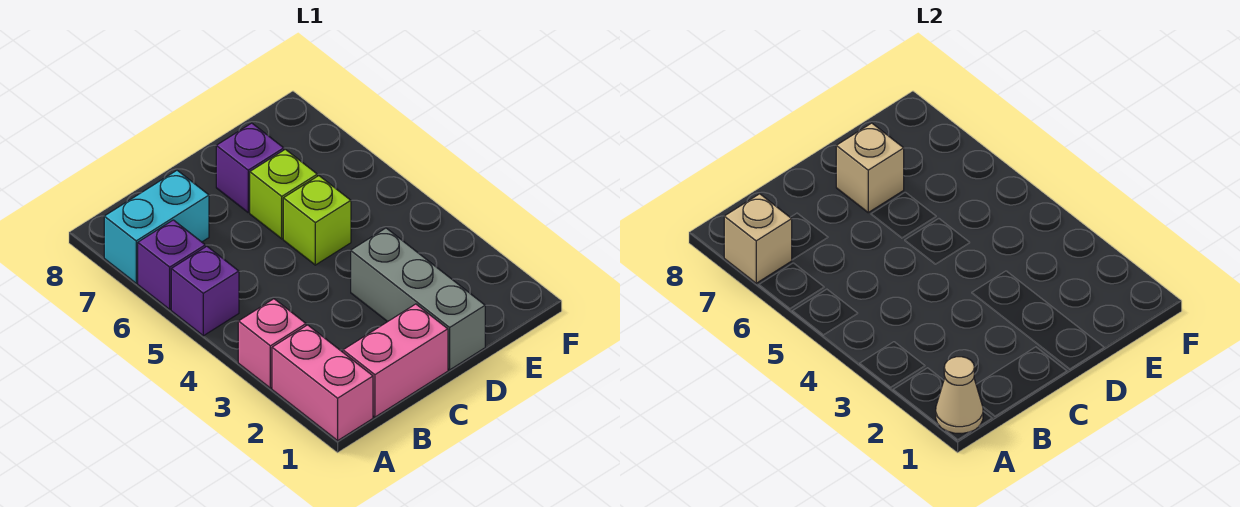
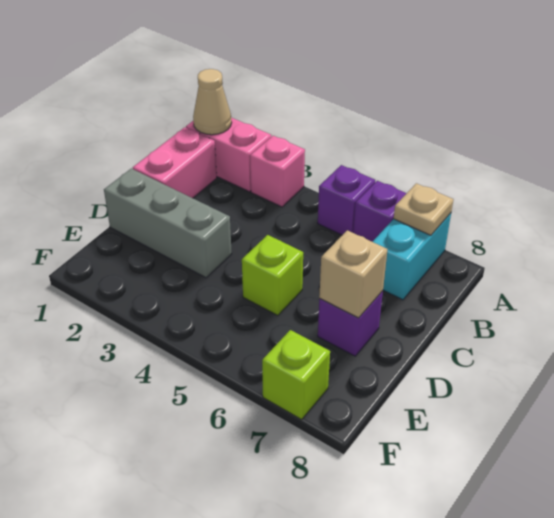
tan brick A7 level 2 -> tan plate A7 level 2
lime brick D6 level 1 -> lime brick F7 level 1

